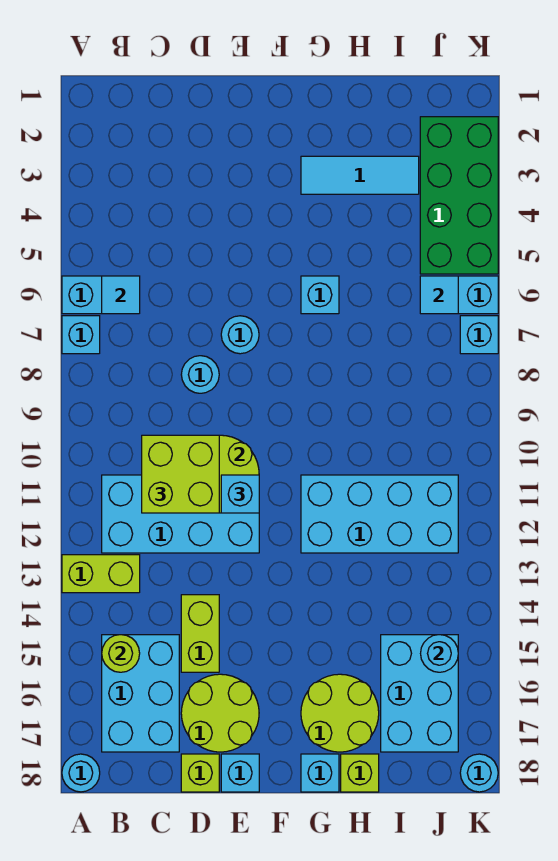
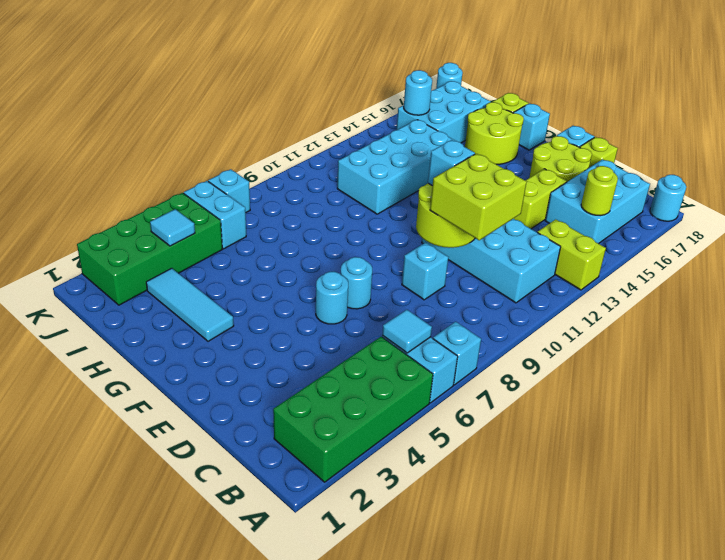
none -> green brick A2:B5 level 1
cyan round brick D8 level 1 -> cyan round brick E6 level 1
cyan brick G6 level 1 -> cyan brick D9 level 1
cyan brick G11:J12 level 1 -> cyan brick H11:I14 level 1
cyan tile J6 level 2 -> cyan tile J4 level 2

